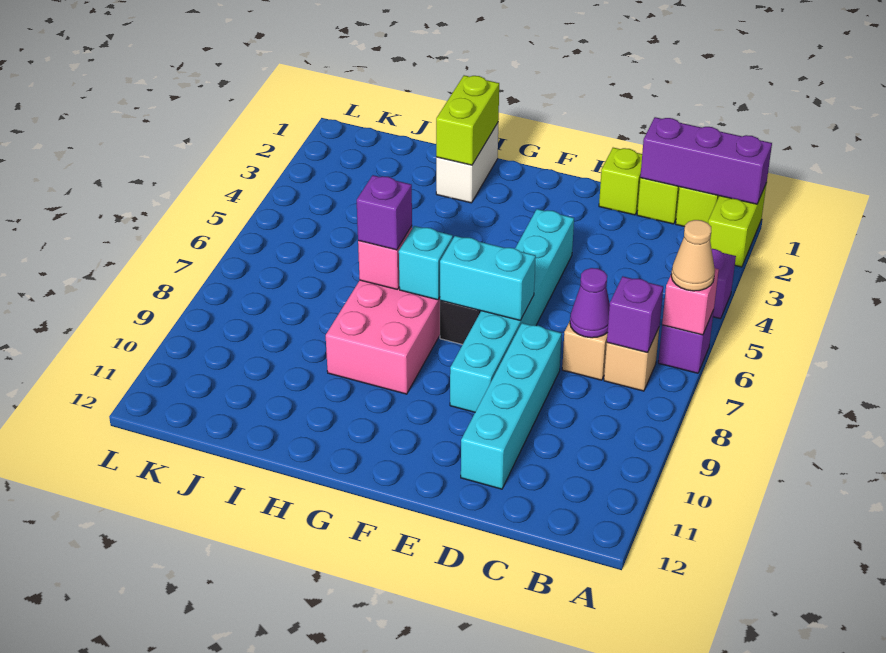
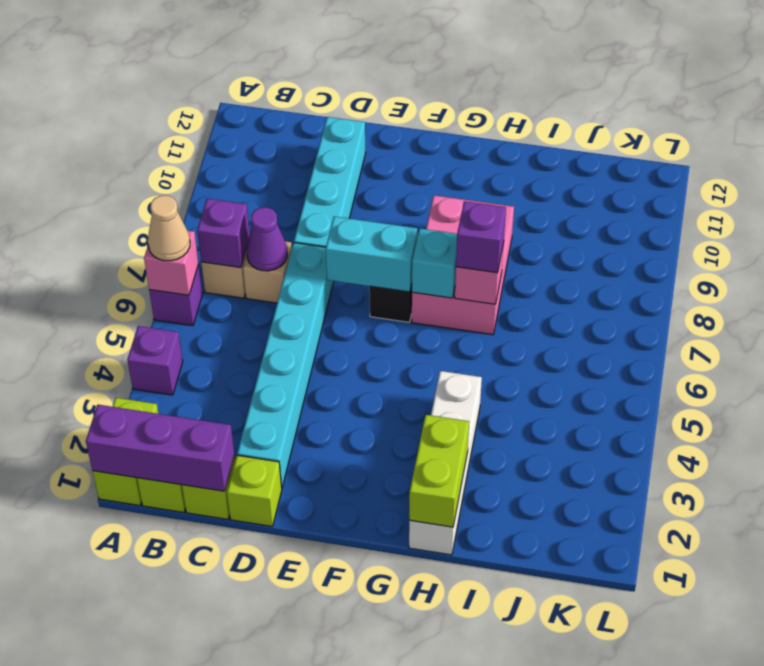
cyan brick E4:E9 level 1 -> cyan brick D2:D7 level 1
white brick H1:H2 level 1 -> white brick H1:H4 level 1

